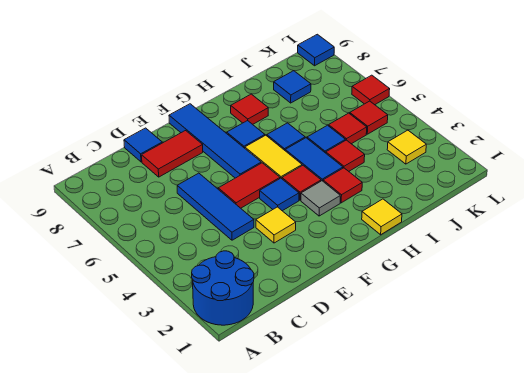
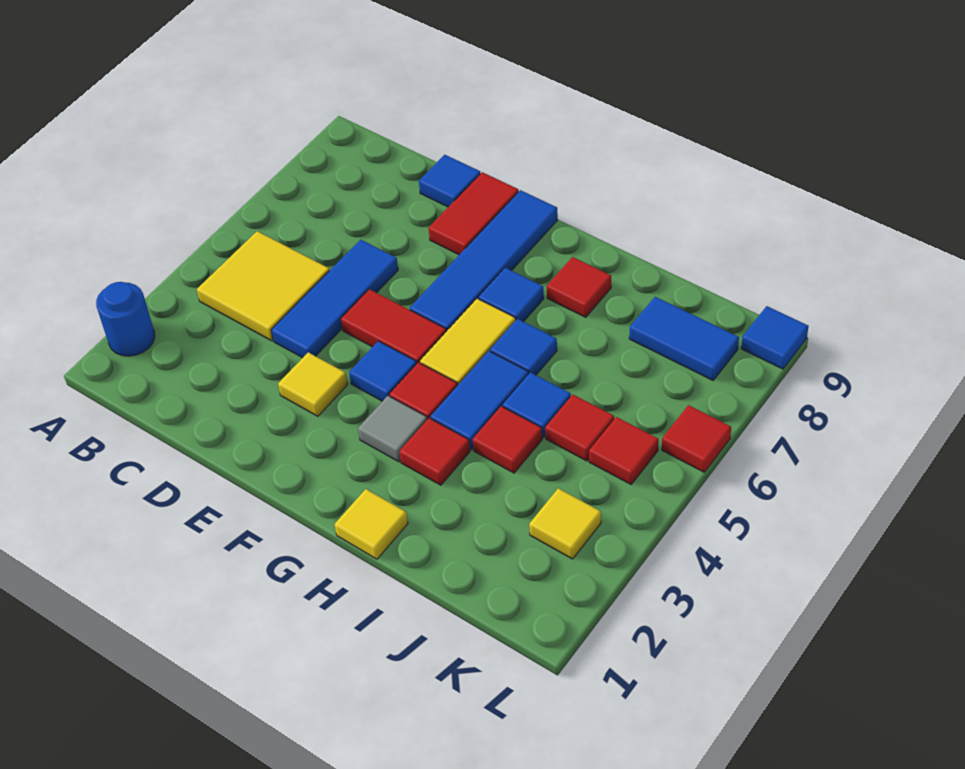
blue round brick A1:B2 level 1 -> blue round brick A2 level 1
none -> yellow tile B4:C5 level 1
red tile D8:E8 level 1 -> red tile E8:E9 level 1
blue tile J8 level 1 -> blue tile J8:K8 level 1

